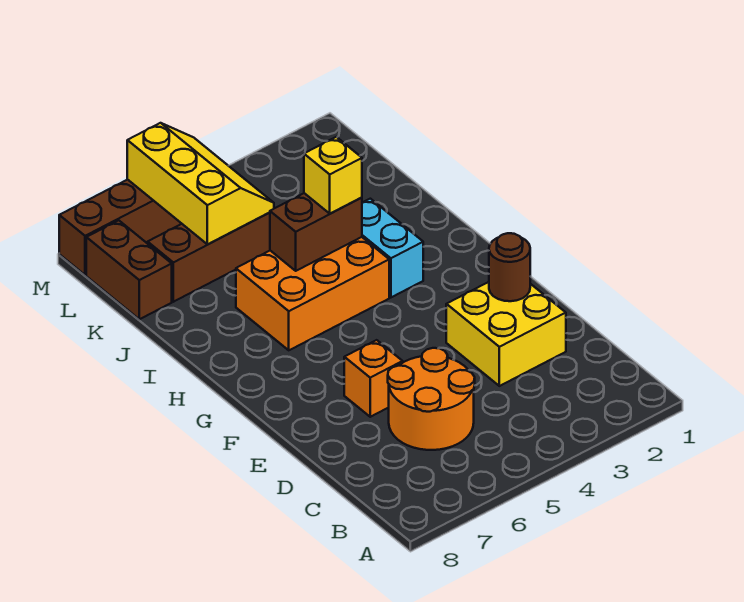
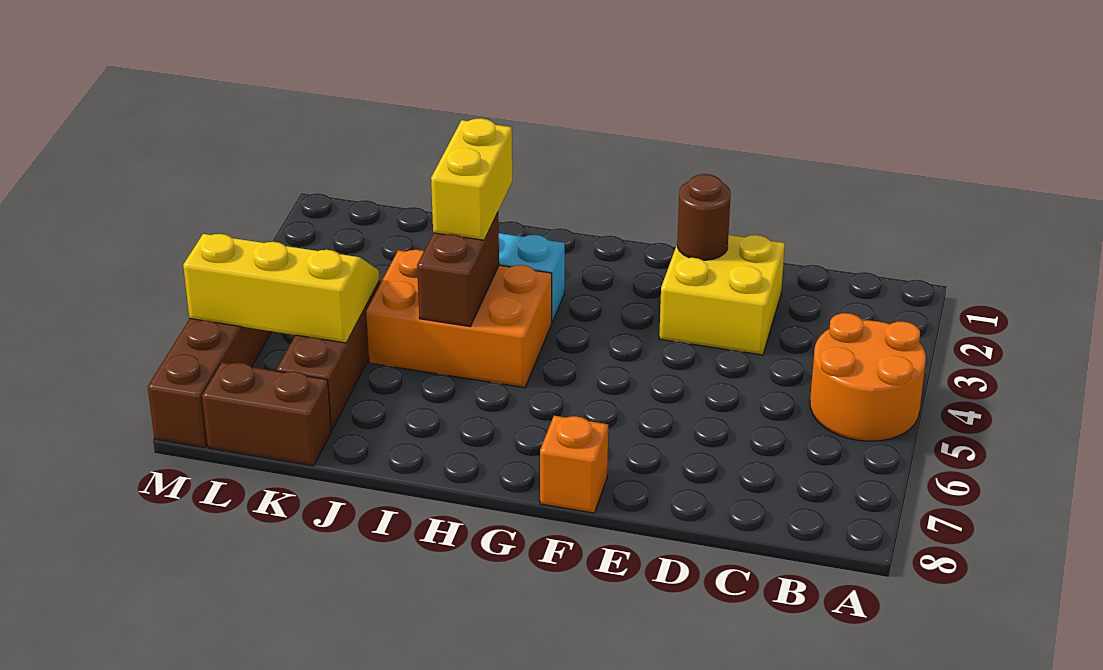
orange round brick C5:D6 level 1 -> orange round brick A4:B5 level 1
orange brick E6 level 1 -> orange brick F8 level 1
orange brick H4:I6 level 1 -> orange brick H4:J5 level 1
yellow brick I4 level 3 -> yellow brick I3:I4 level 3

